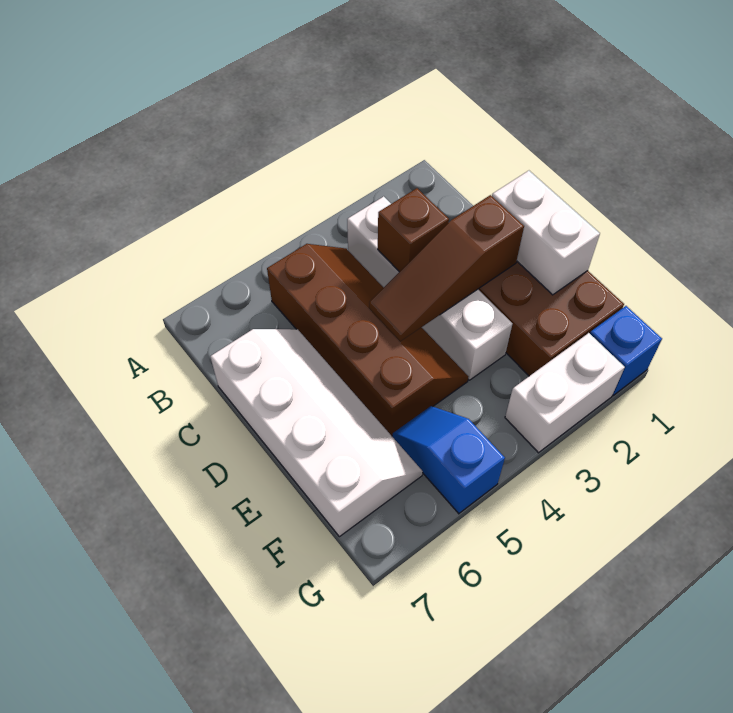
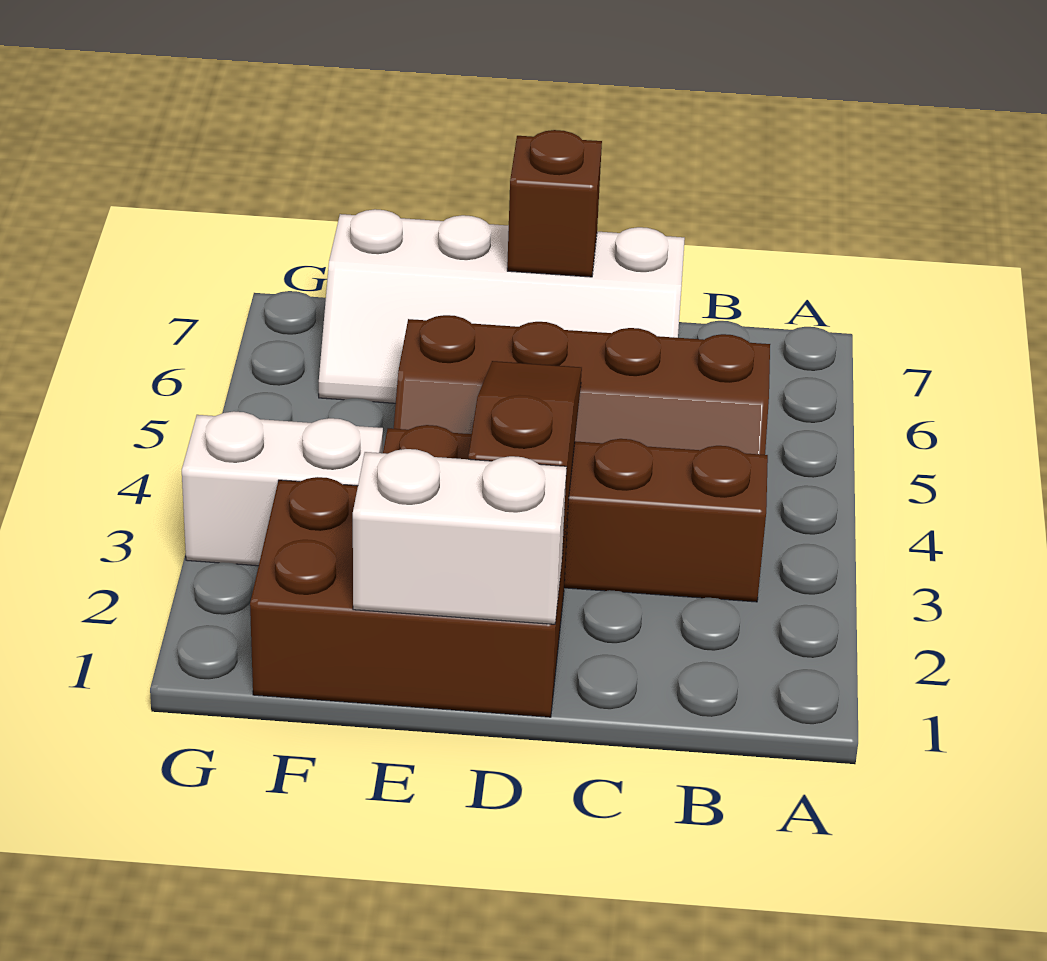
white brick B3:E3 level 1 -> brown brick B3:E3 level 1
brown brick C3 level 2 -> brown brick D7 level 2
blue slope F5:G5 level 1 top G -> none
blue brick G1 level 1 -> none
white brick G2:G3 level 1 -> white brick F3:G3 level 1

